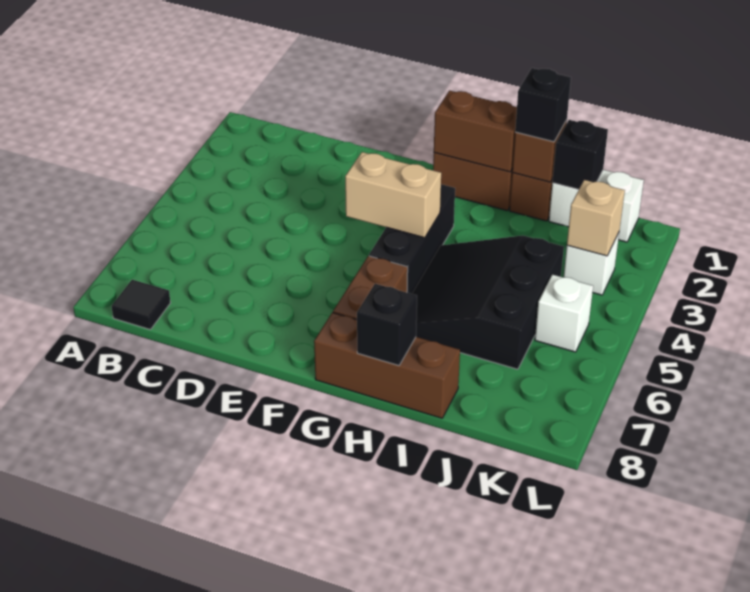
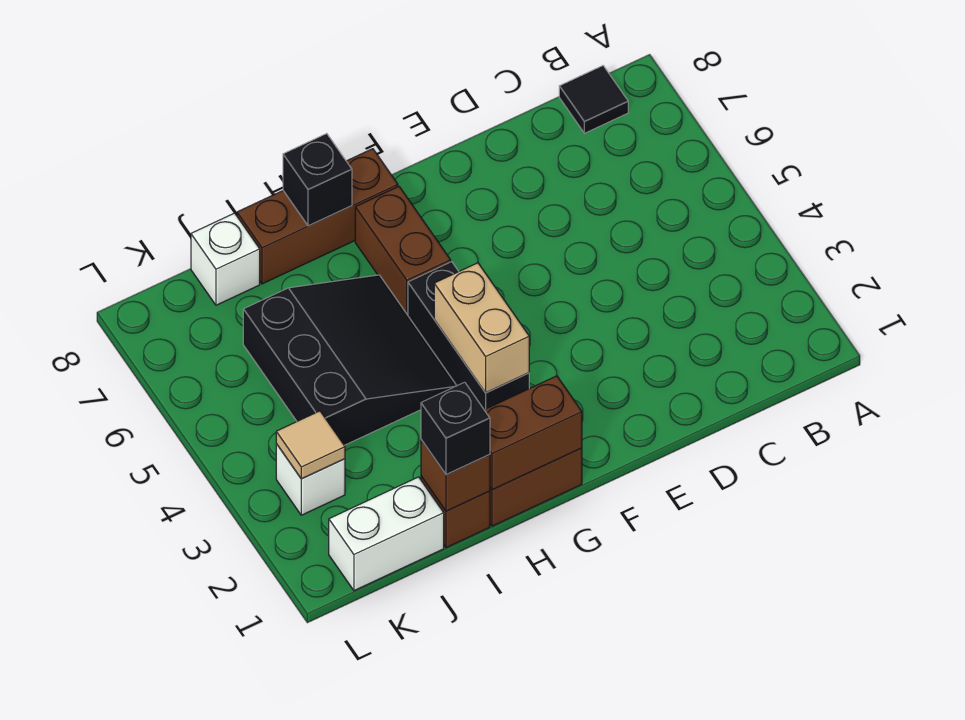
tan brick F4:G4 level 2 -> tan brick G3:G4 level 2
black brick J1 level 2 -> none
tan brick K3 level 2 -> tan tile K3 level 2
white brick K5 level 1 -> white brick J8 level 1

